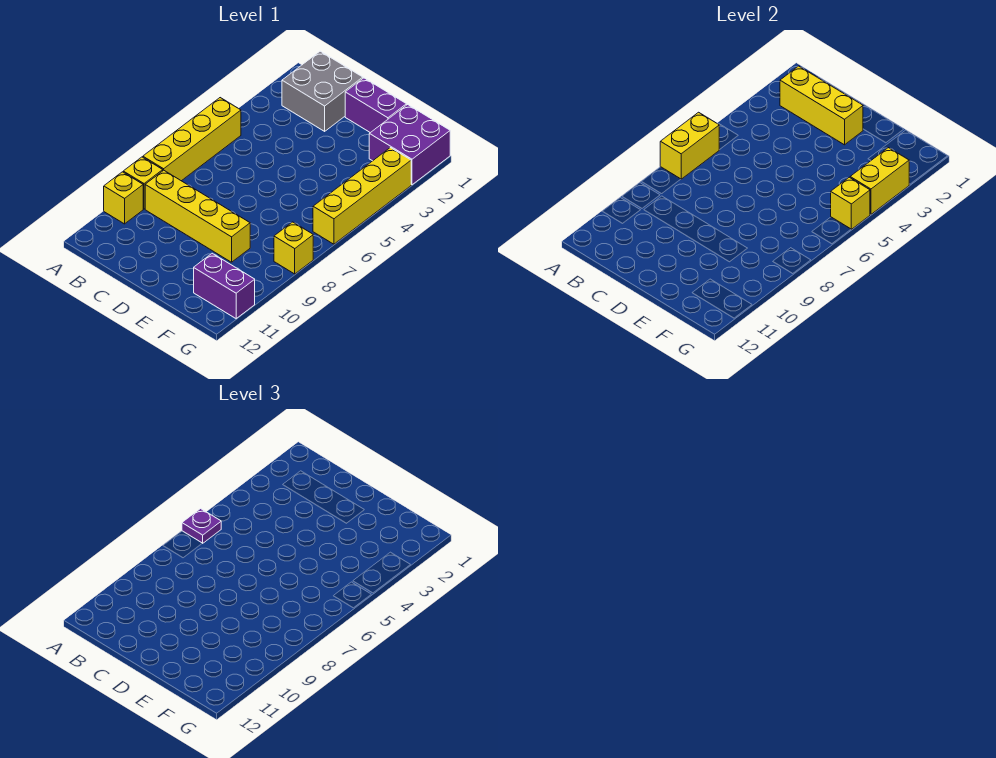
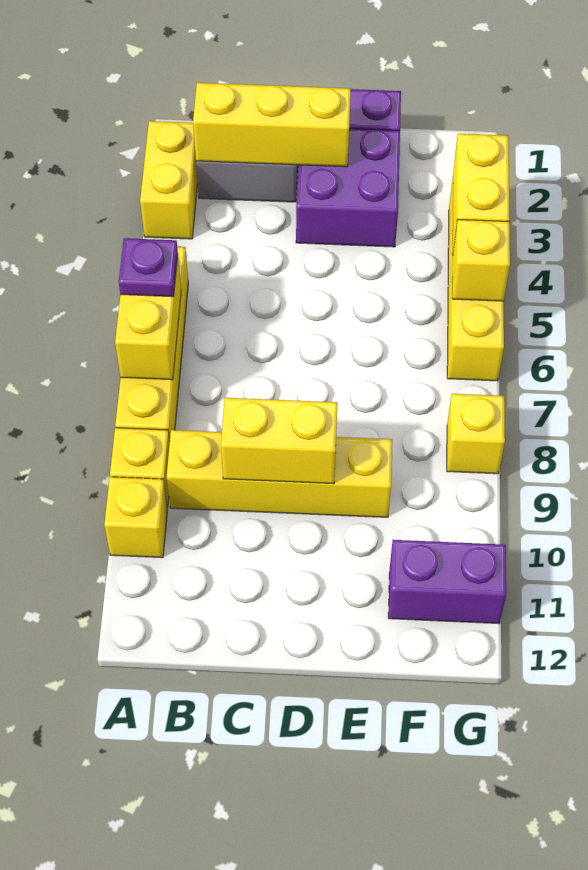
none -> yellow brick A2:A3 level 1
none -> yellow brick C9:D9 level 2
purple brick F1:G2 level 1 -> purple brick D2:E3 level 1

